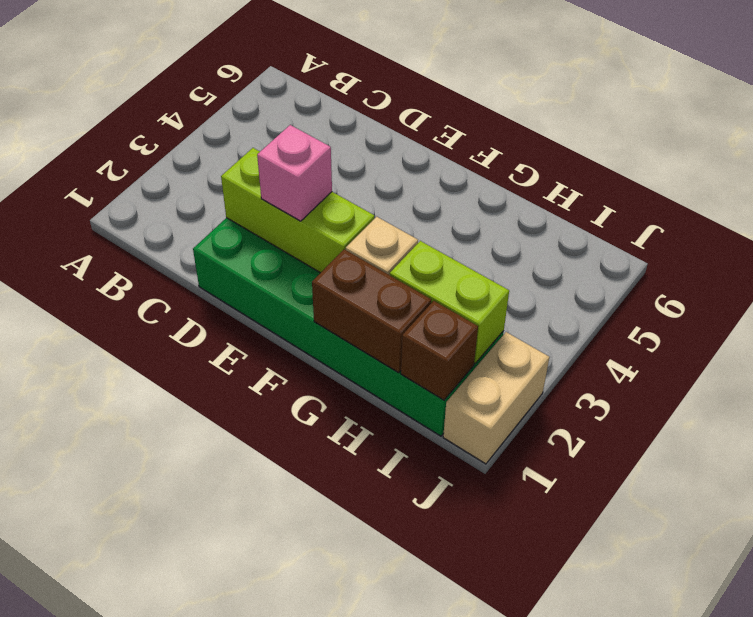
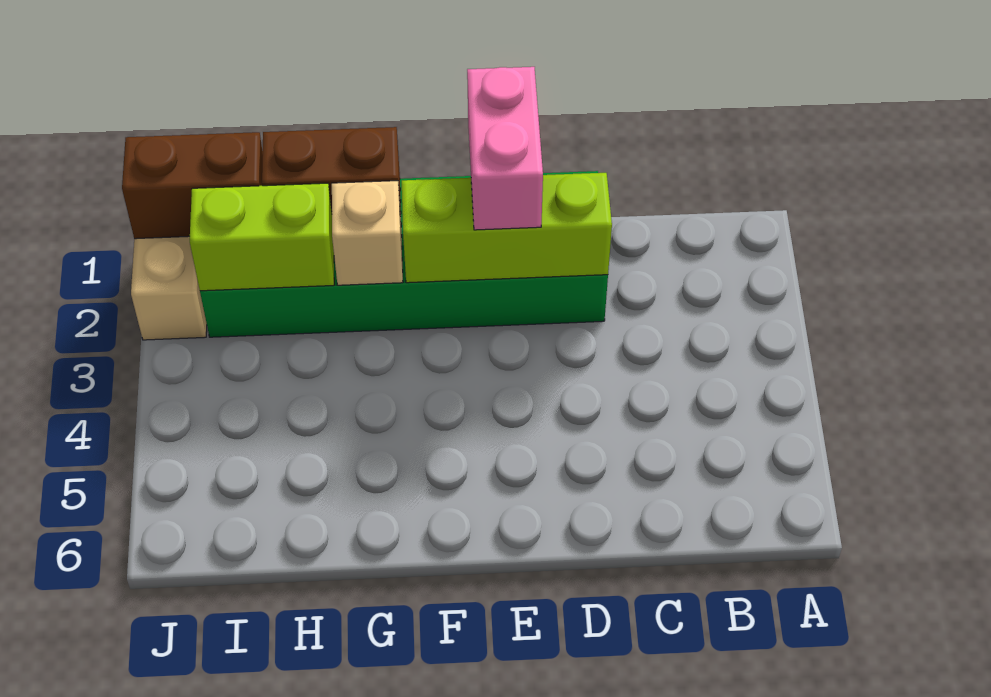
pink brick E2 level 3 -> pink brick E1:E2 level 3
brown brick I1 level 2 -> brown brick I1:J1 level 2

